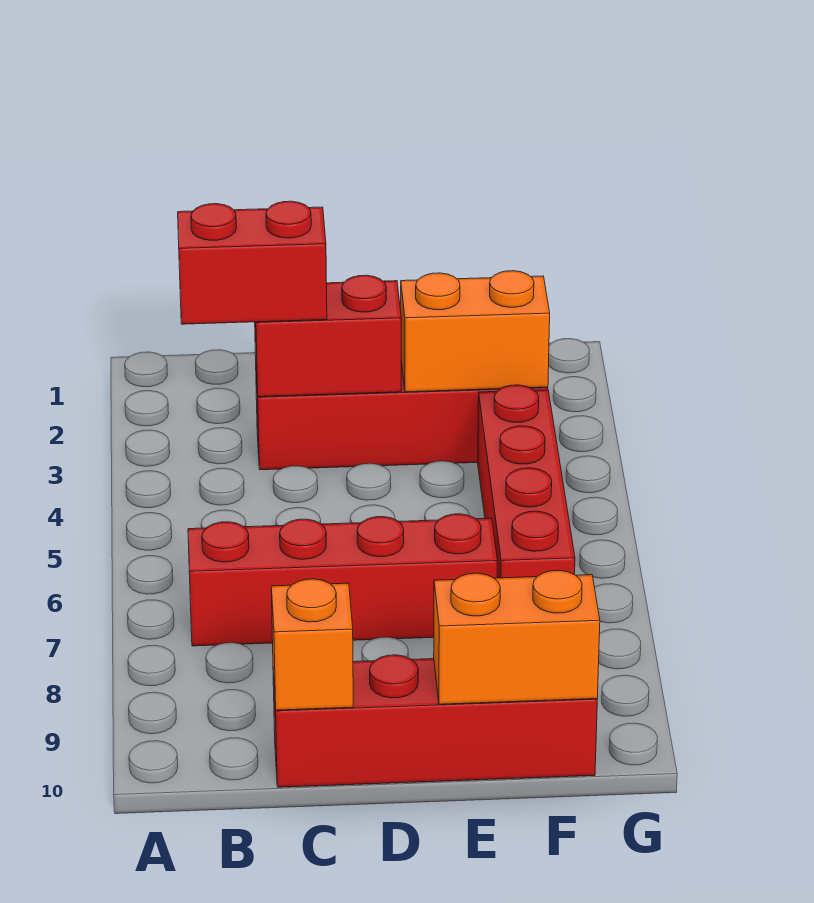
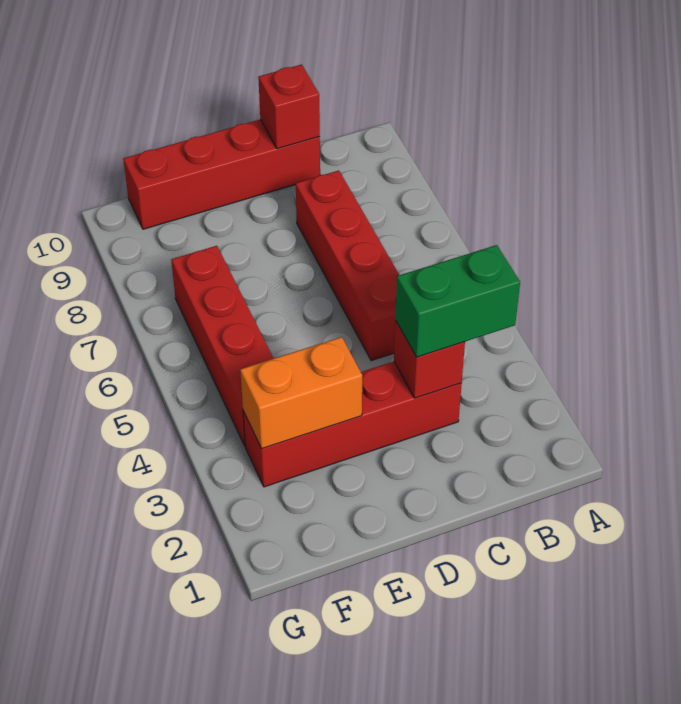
red brick B3:C3 level 3 -> green brick B3:C3 level 3
red brick B7:E7 level 1 -> red brick C5:C8 level 1
red brick C3:D3 level 2 -> red brick C3 level 2
orange brick C10 level 2 -> red brick C10 level 2
orange brick E10:F10 level 2 -> none

